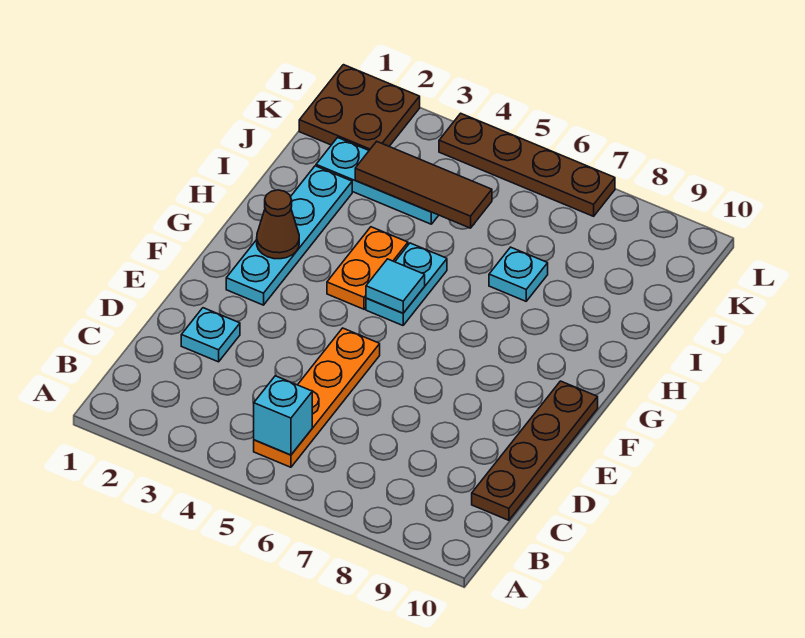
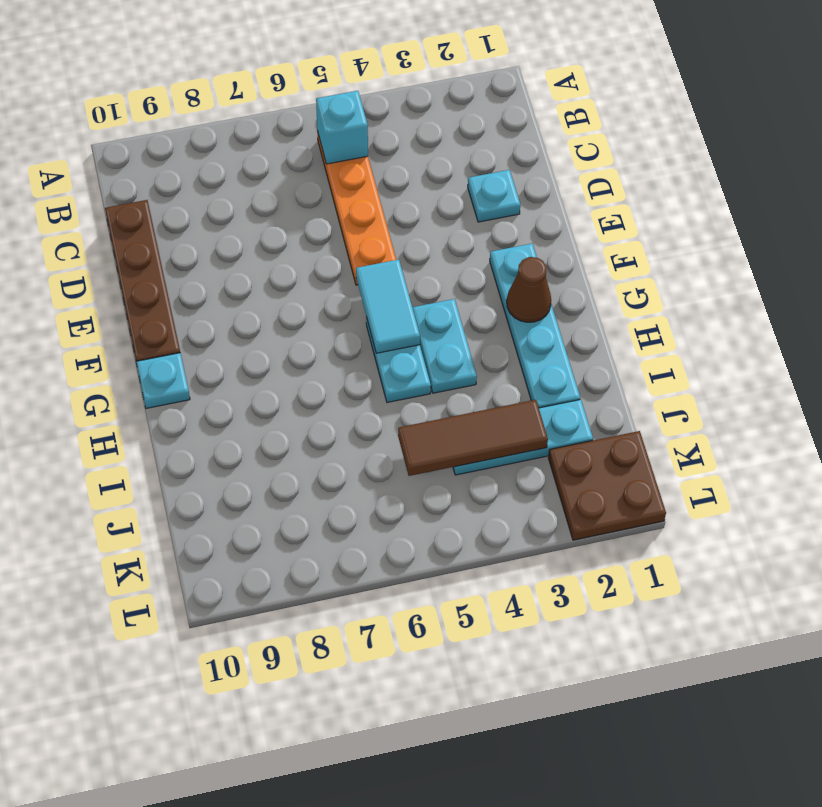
orange plate G4:H4 level 1 -> cyan plate G4:H4 level 1
cyan tile G5 level 2 -> cyan tile F5:G5 level 2
cyan plate I7 level 1 -> cyan plate G10 level 1
brown plate L4:L7 level 1 -> none

